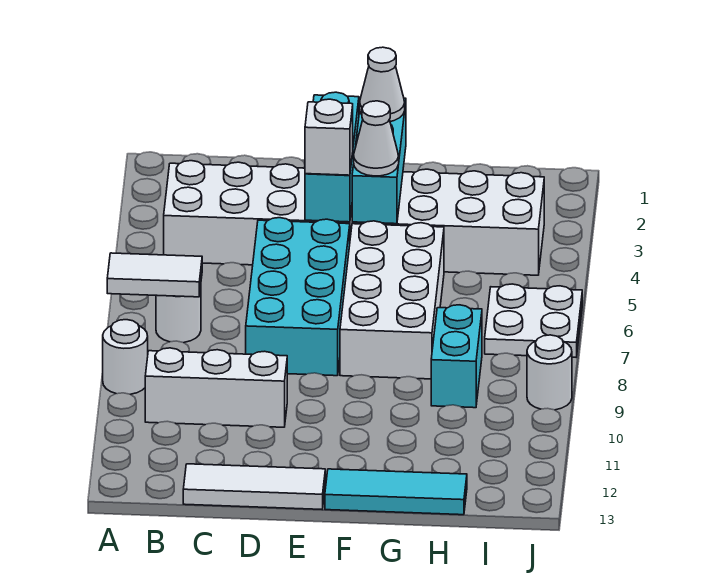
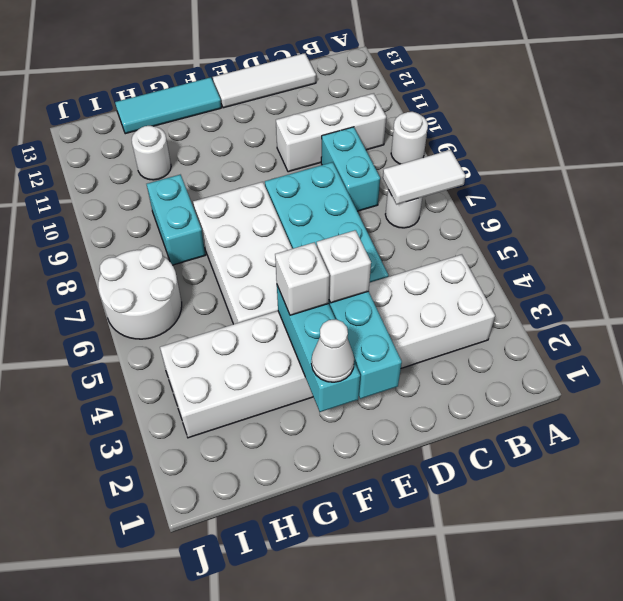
none -> cyan brick C8:C9 level 1
white cone F4 level 3 -> white brick F4 level 3
white plate I6:J7 level 1 -> white round brick I6:J7 level 1
white round brick J9 level 1 -> white round brick H11 level 1

